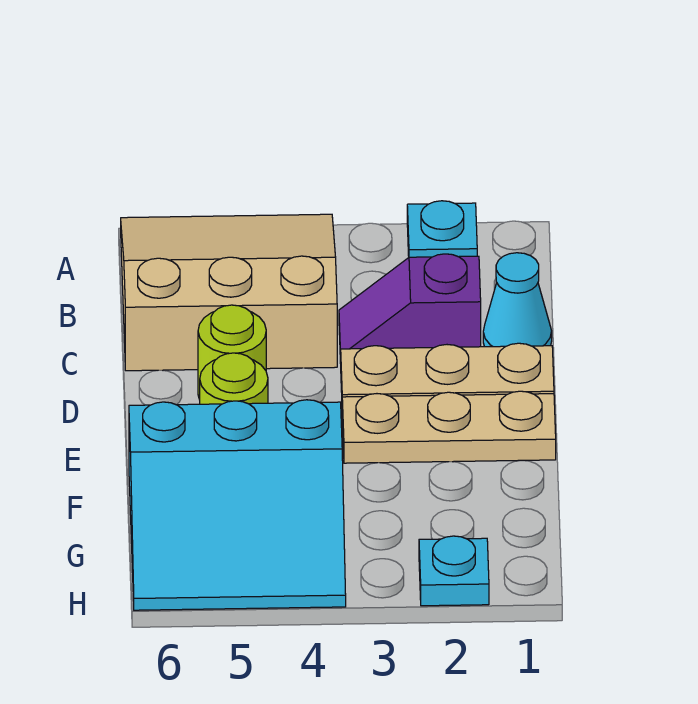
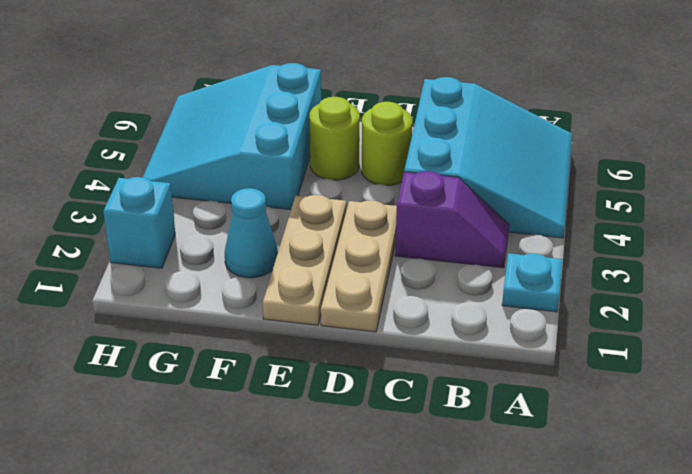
tan slope A4:C6 level 1 top C -> cyan slope A4:C6 level 1 top C
cyan cone C1 level 1 -> cyan cone F2 level 1
purple slope C2:C3 level 1 top 2 -> purple slope B3:C3 level 1 top C
cyan plate H2 level 1 -> cyan brick H2 level 1

